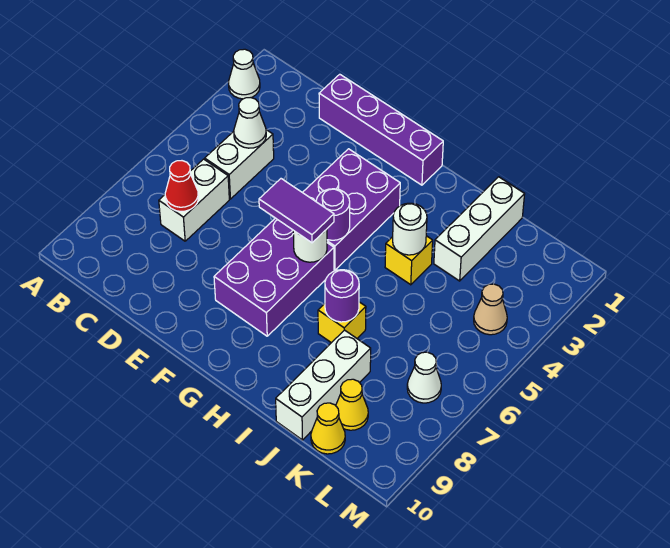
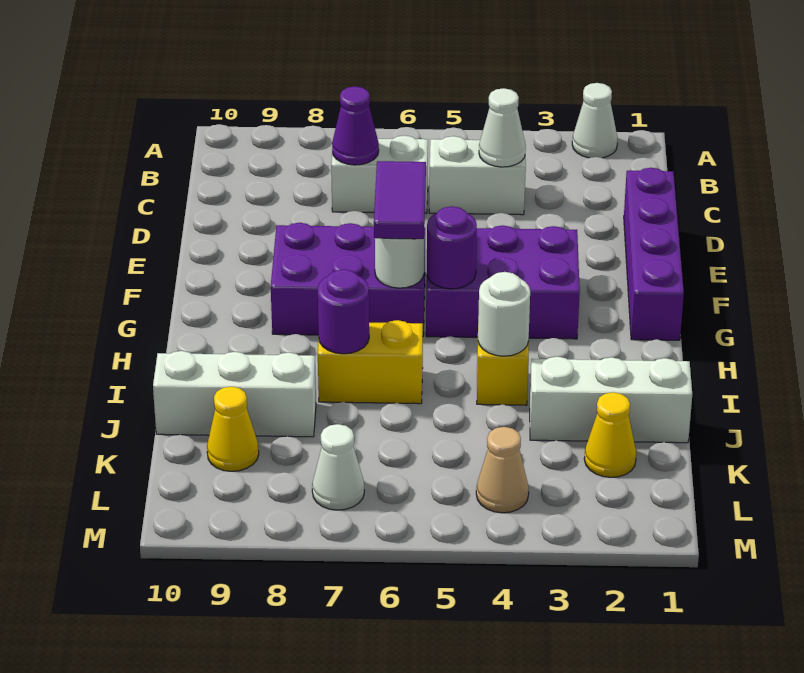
red cone C7 level 2 -> purple cone C7 level 2
yellow brick I7 level 1 -> yellow brick I6:I7 level 1
yellow cone K10 level 1 -> yellow cone K2 level 1

